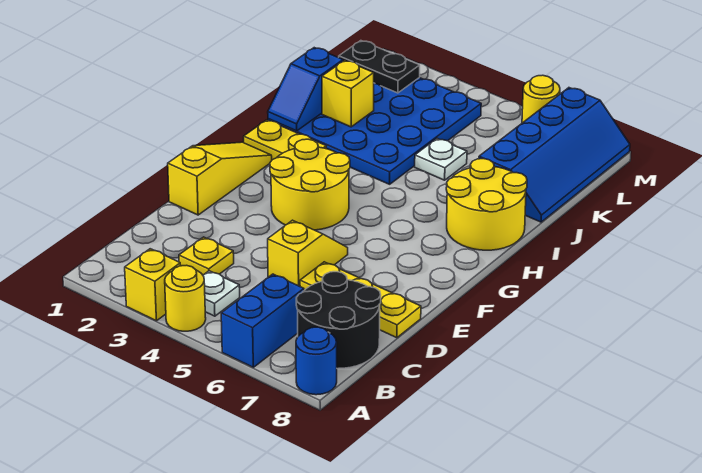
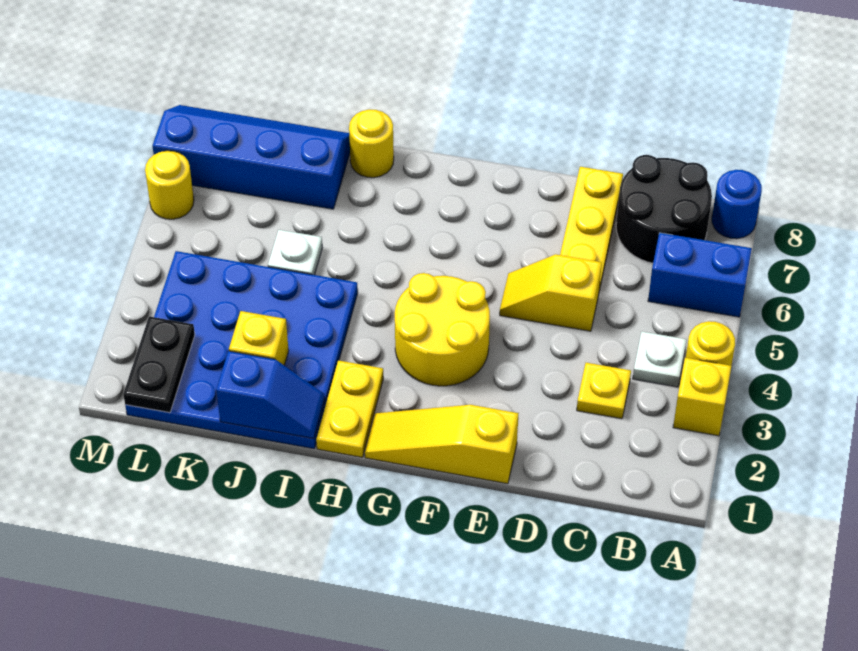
yellow round brick H7:I8 level 1 -> yellow round brick I8 level 1

